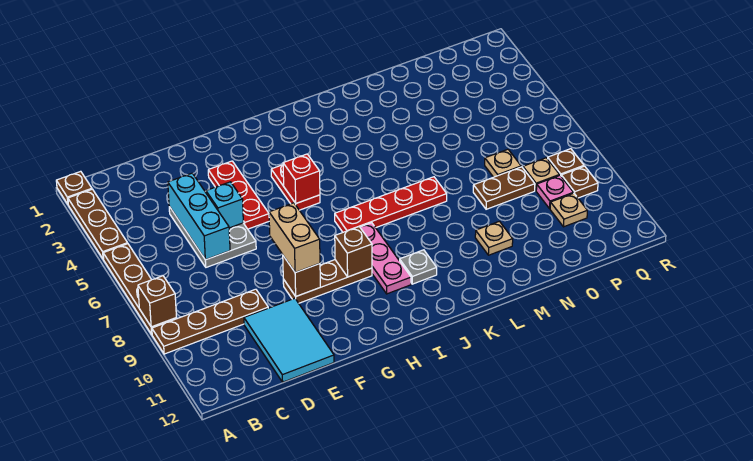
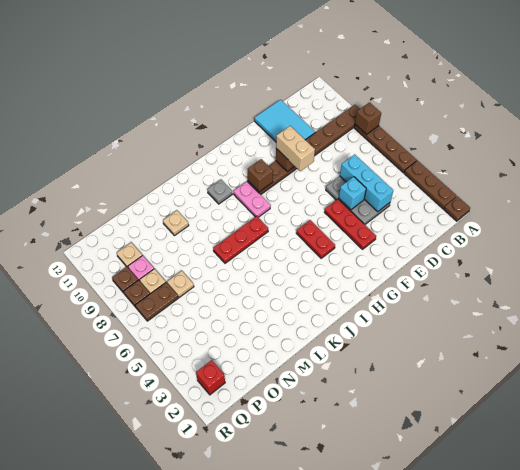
red brick H5 level 2 -> red brick Q2 level 1
red plate I7:L7 level 1 -> red plate J7:L7 level 1
pink plate I8:I10 level 1 -> pink plate I8:I9 level 1
brown plate N8:O8 level 1 -> brown plate P7:Q7 level 1

